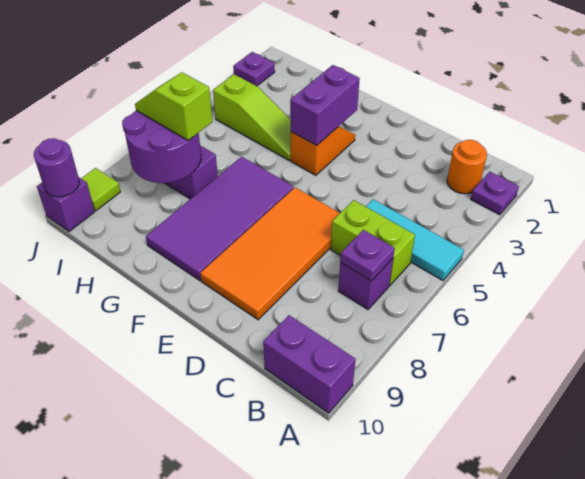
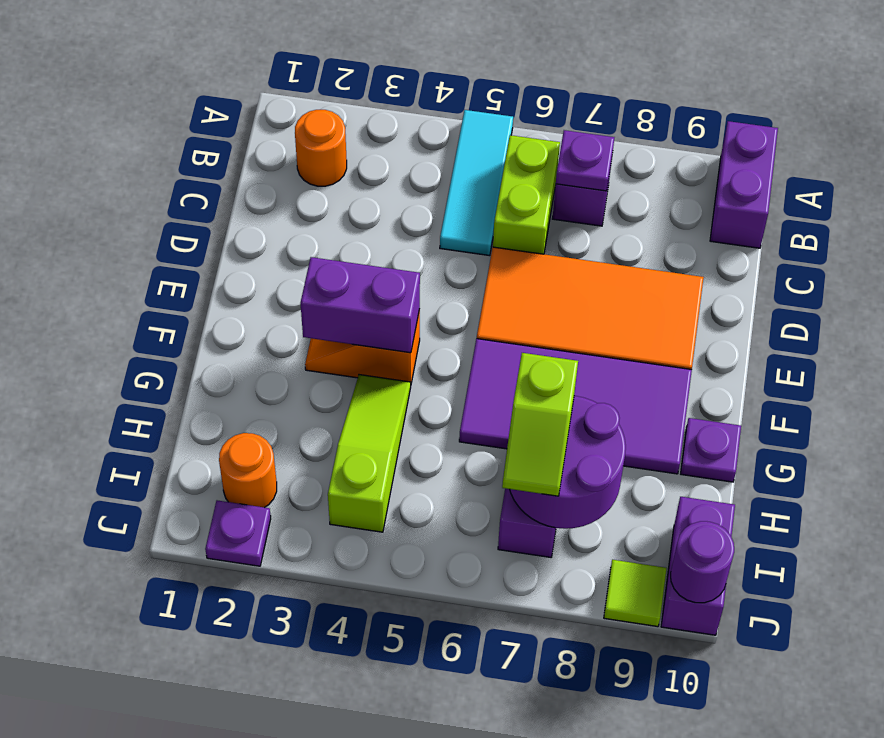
purple plate A2 level 1 -> purple plate G10 level 1
none -> orange round brick I2 level 1
purple brick J10 level 1 -> purple brick I10:J10 level 1

